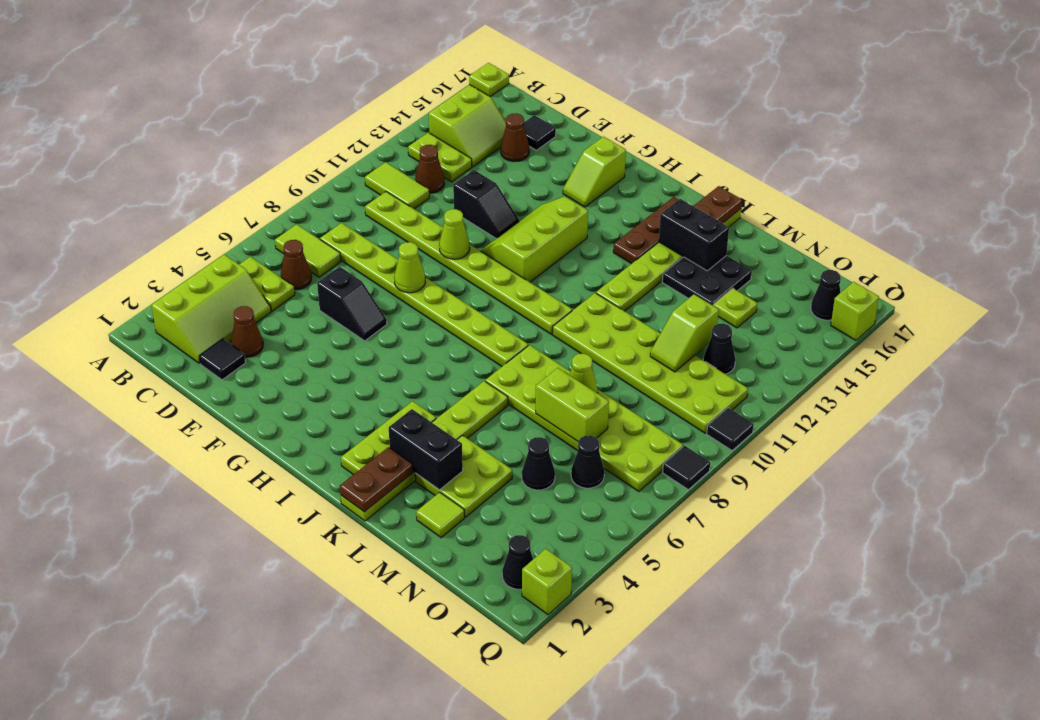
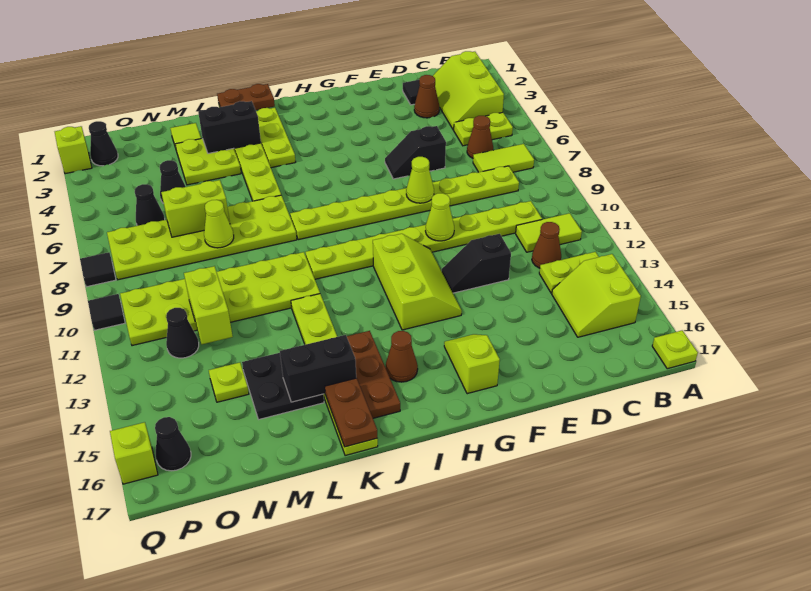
brown cone D15 level 1 -> brown cone I15 level 1
black tile D16 level 1 -> none
brown plate K1:K2 level 2 -> brown plate J1:K1 level 2
lime slope N11:N12 level 2 top 12 -> lime brick N11:N12 level 2

